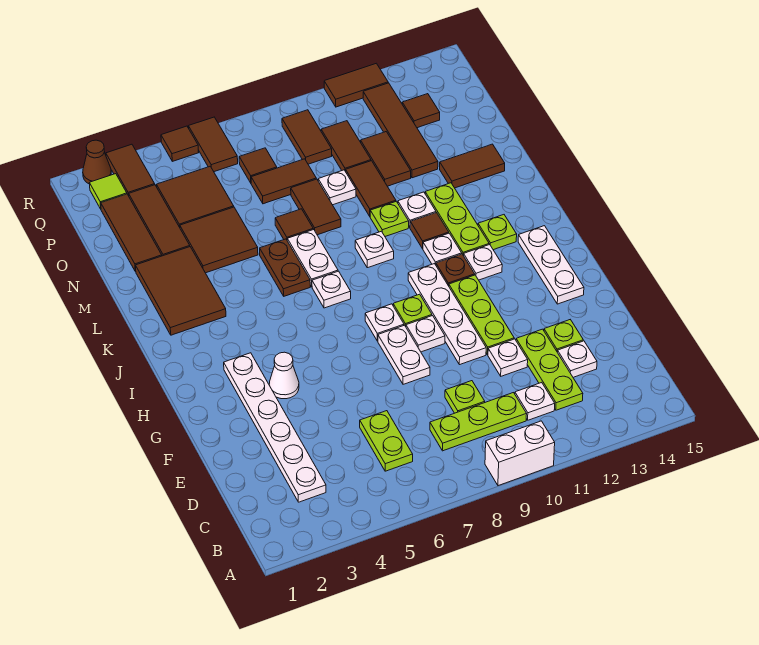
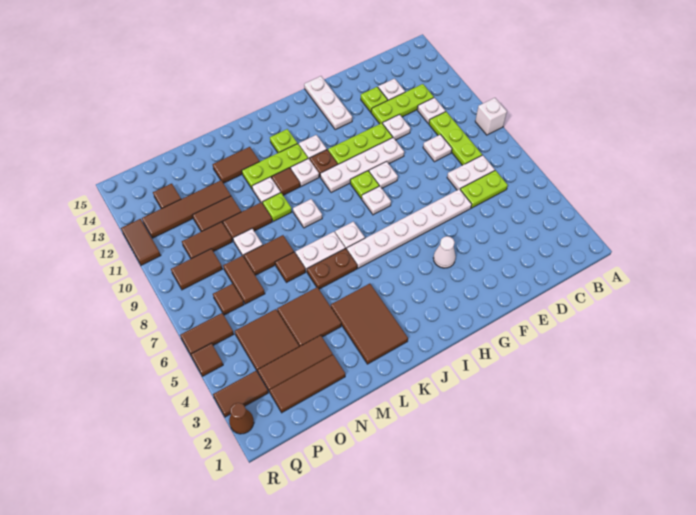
white brick A9:A10 level 1 -> white brick A9 level 1
white plate C3:H3 level 1 -> white plate E6:J6 level 1
lime plate D9 level 1 -> white plate D9 level 1
white plate F8:G8 level 1 -> white plate C7:D7 level 1
white plate G14:I14 level 1 -> white plate G13:G15 level 1
brown tile K2:M3 level 1 -> brown tile K2:L4 level 1
brown tile M13:M14 level 1 -> brown tile L13:M13 level 1
lime tile Q2 level 1 -> none

